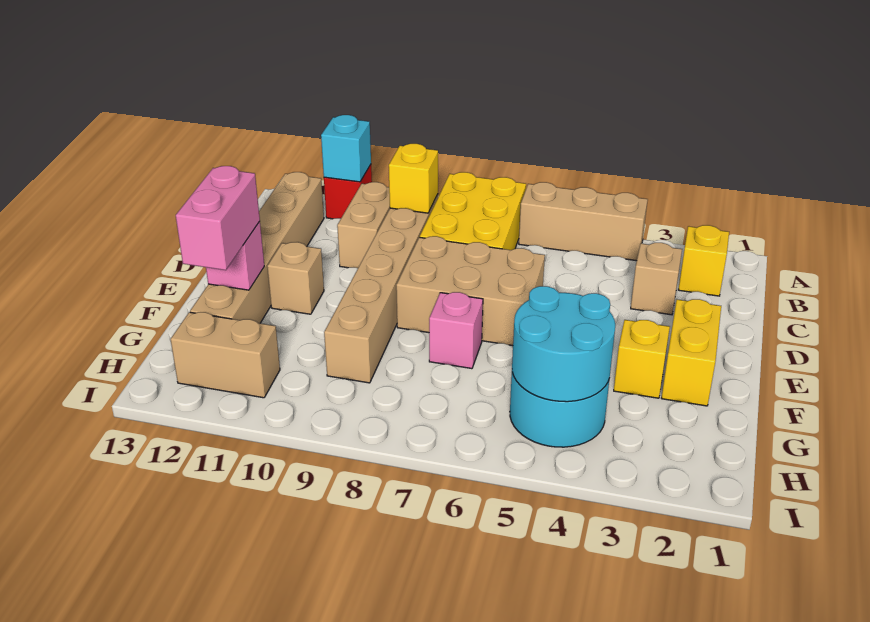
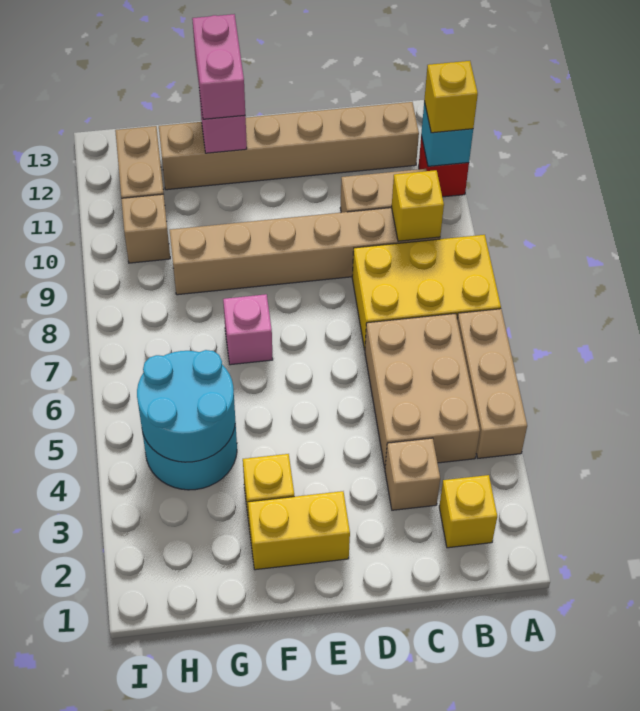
none -> yellow brick A11 level 3
tan brick D6:E8 level 1 -> tan brick B4:C6 level 1
tan brick E11 level 1 -> tan brick H10 level 1
pink brick F12:G12 level 3 -> pink brick F12:F13 level 3

